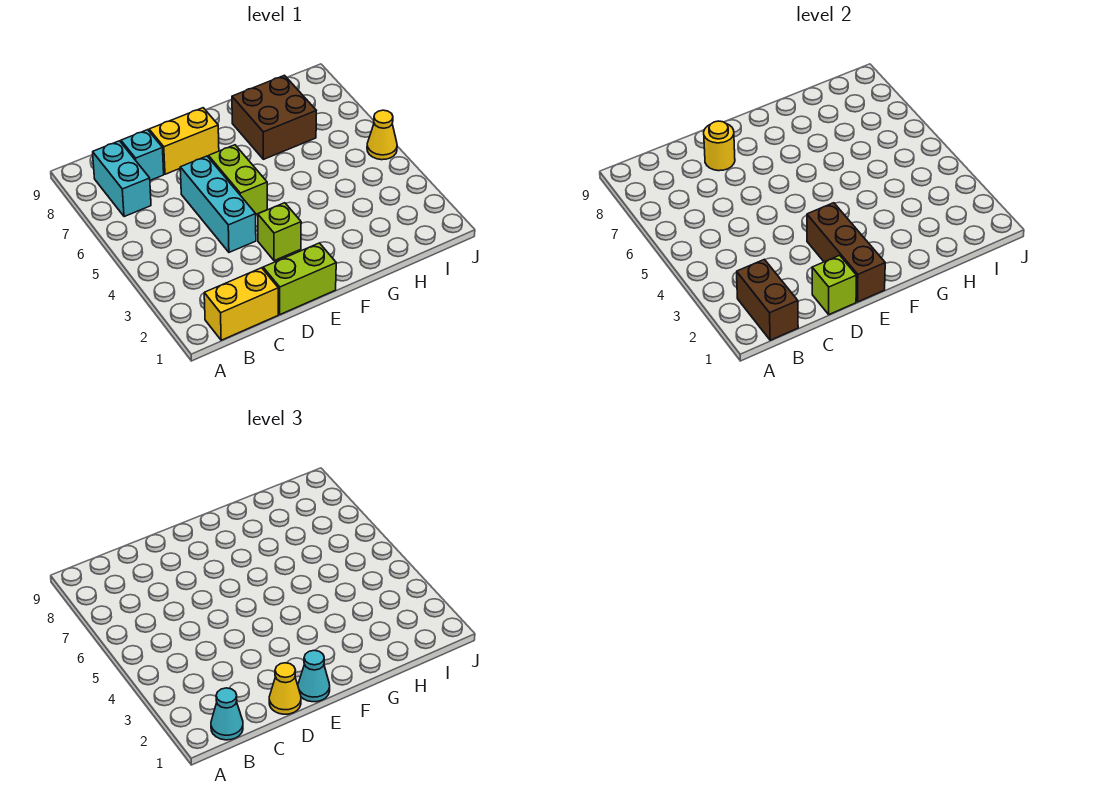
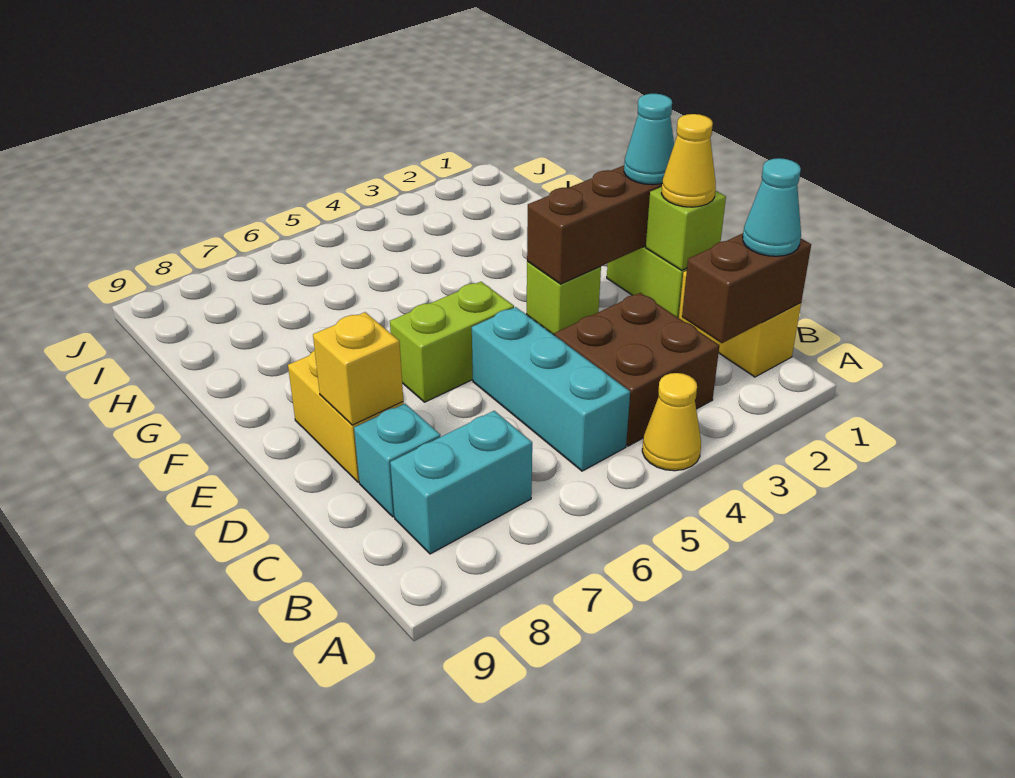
cyan brick D4:D6 level 1 -> cyan brick B5:D5 level 1
yellow round brick D8 level 2 -> yellow brick D8 level 2
brown brick G7:H8 level 1 -> brown brick B3:C4 level 1
yellow cone J5 level 1 -> yellow cone A4 level 1

